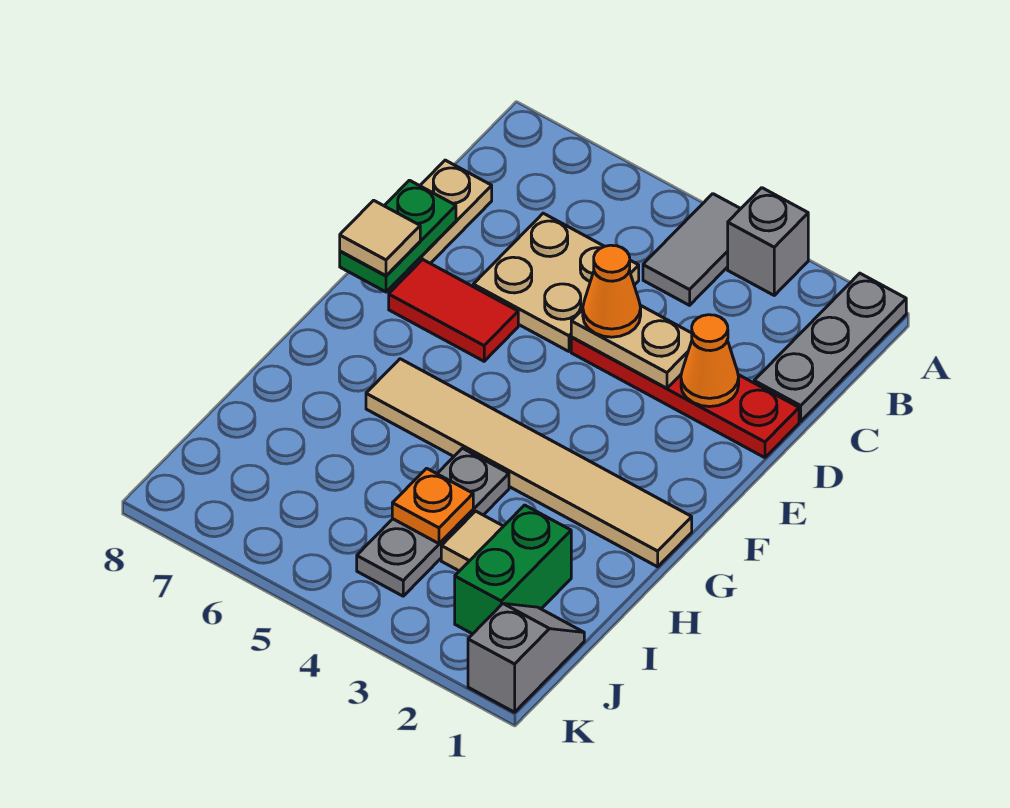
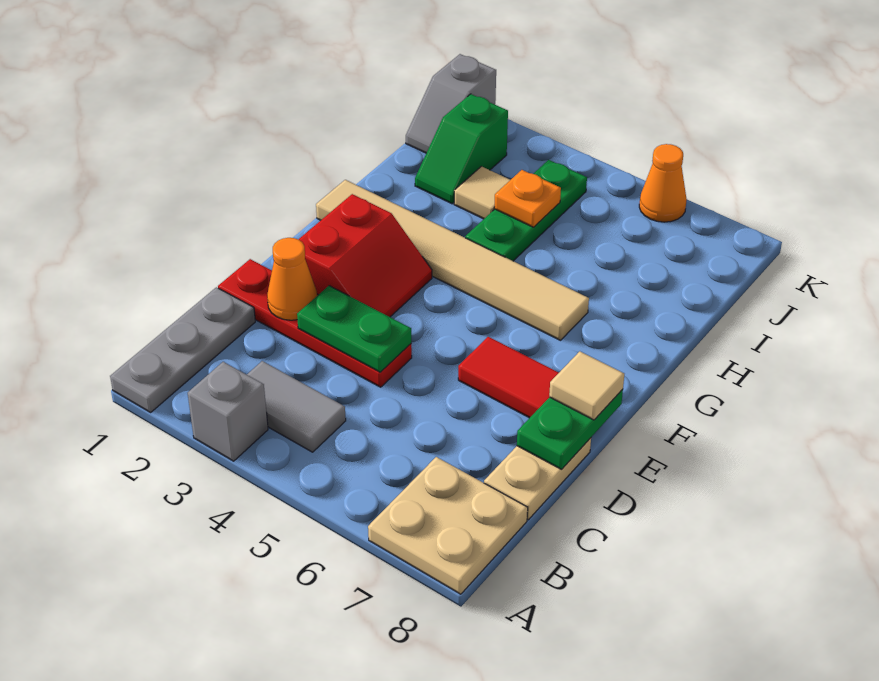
grey tile A4:B4 level 1 -> grey tile B3:B4 level 1
tan plate C5:D6 level 1 -> tan plate A7:B8 level 1
tan plate D3:D4 level 2 -> green plate D3:D4 level 2
orange cone D4 level 3 -> orange cone K6 level 1
none -> red slope E2:F3 level 1 top 2
grey plate H4:J4 level 1 -> green plate H4:J4 level 1
green brick I2:J2 level 1 -> green slope I2:J2 level 1 top J

